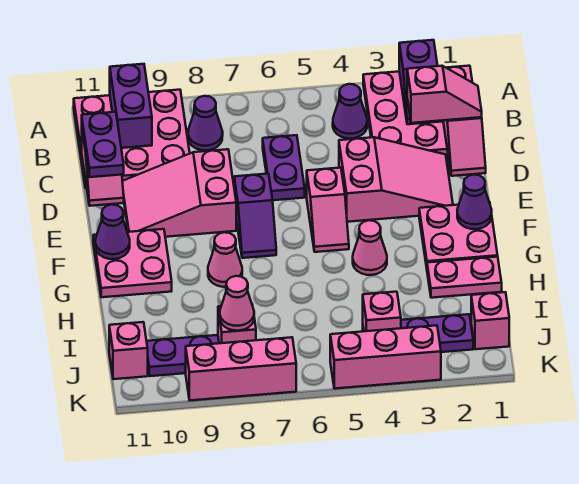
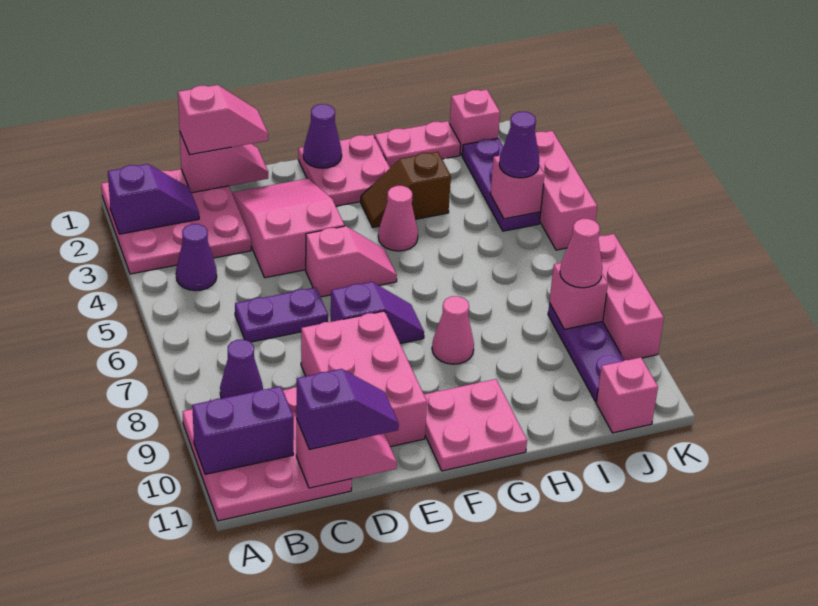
pink slope C1:C2 level 3 top 2 -> pink slope C1:D1 level 3 top C
purple plate C11:D11 level 3 -> purple slope C11:D11 level 3 top C
pink slope D8:E10 level 1 top 8 -> pink brick D8:E10 level 1
purple cone F11 level 2 -> purple cone J4 level 3
none -> brown slope G3:H3 level 1 top H
pink plate H1:H2 level 1 -> pink plate H1:I1 level 1

